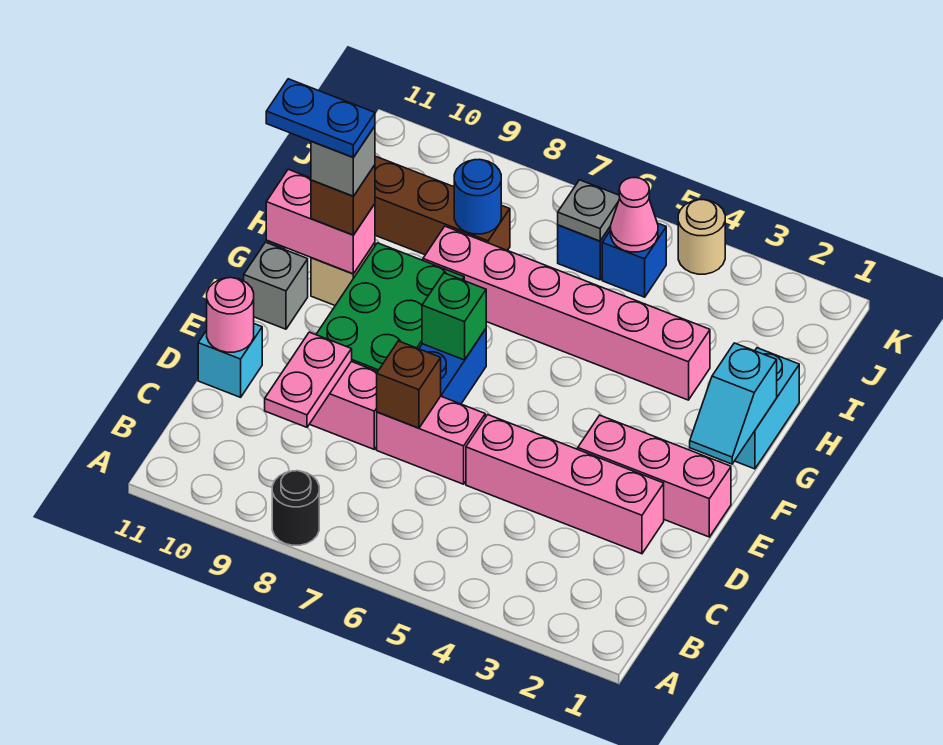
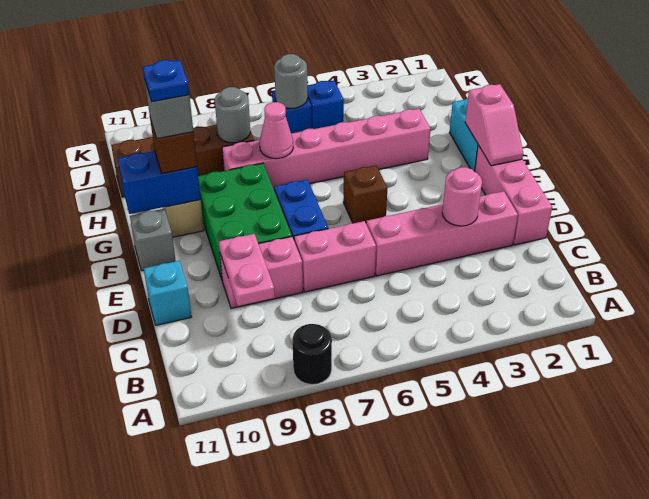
brown brick D7 level 2 -> brown brick F5 level 1
pink round brick D11 level 2 -> pink round brick D3 level 2
pink brick E1:E3 level 1 -> pink brick D1:F1 level 1
cyan slope F1:G1 level 2 top G -> pink slope F1:G1 level 2 top G
green brick F7 level 2 -> none
pink brick G10:G11 level 2 -> blue brick G10:G11 level 2
blue plate G10:G11 level 5 -> blue plate G10 level 5
blue round brick I8 level 2 -> grey round brick I8 level 2
pink cone J5 level 2 -> pink cone H7 level 2
grey plate J6 level 2 -> grey round brick J6 level 2
tan round brick K4 level 1 -> none

